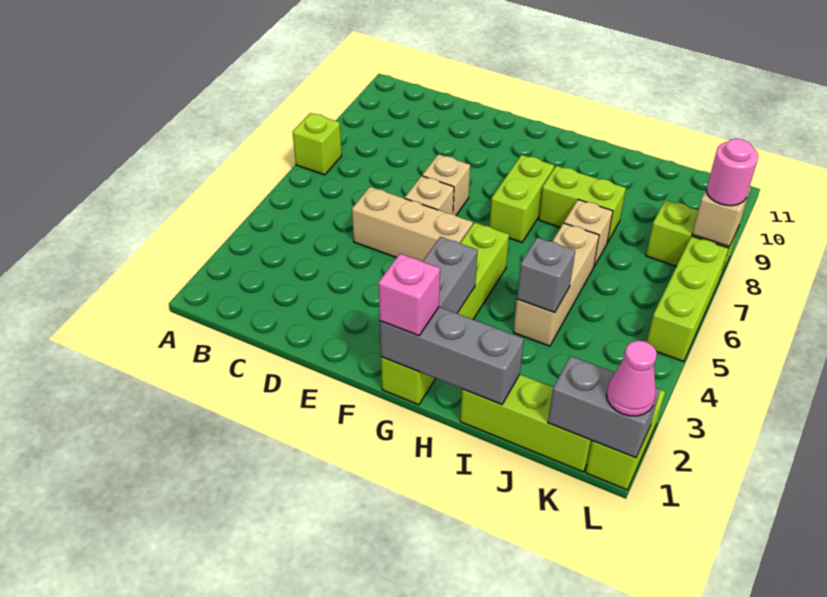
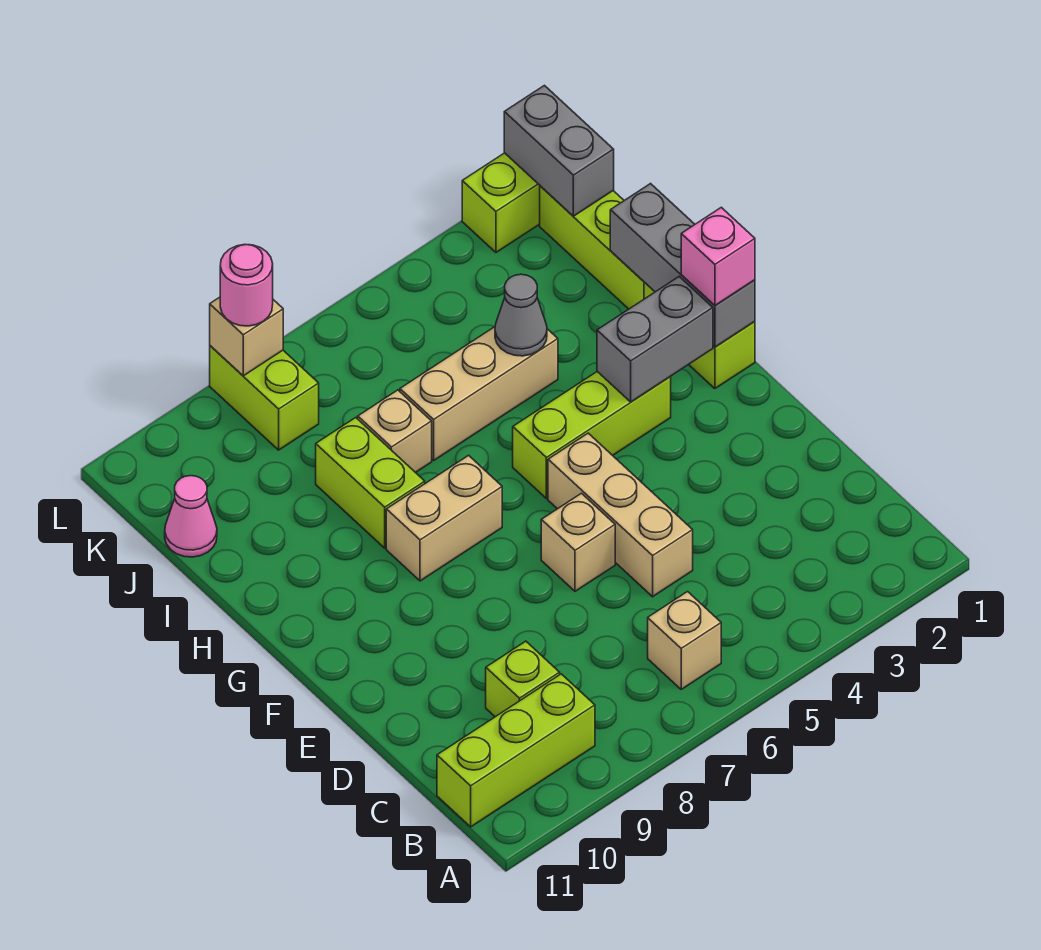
lime brick A7 level 1 -> lime brick C9 level 1
tan brick E7 level 1 -> tan brick B6 level 1
lime brick G7:G8 level 1 -> tan brick G7:G8 level 1
grey brick I4 level 2 -> grey cone I4 level 2
pink cone L1 level 3 -> pink cone J11 level 1
lime brick L5:L7 level 1 -> lime brick B9:B11 level 1

